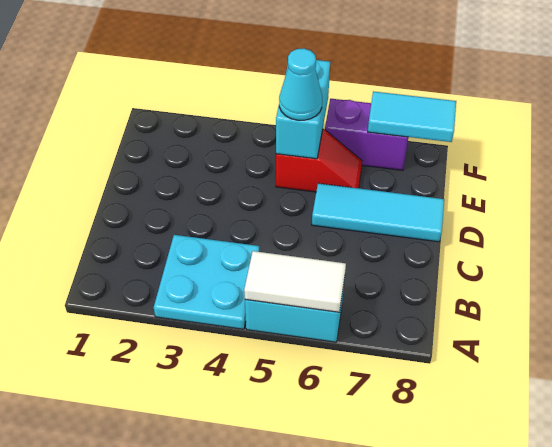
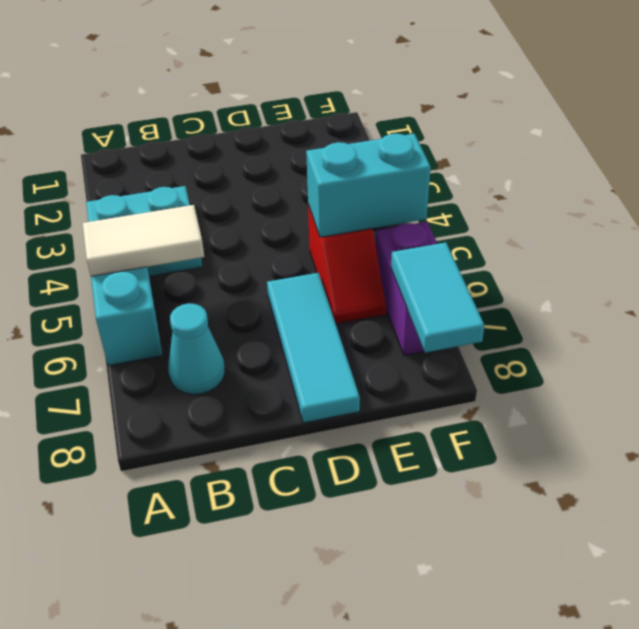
white tile A5:A6 level 2 -> white tile A5:B5 level 2
cyan cone E5 level 3 -> cyan cone B7 level 1

